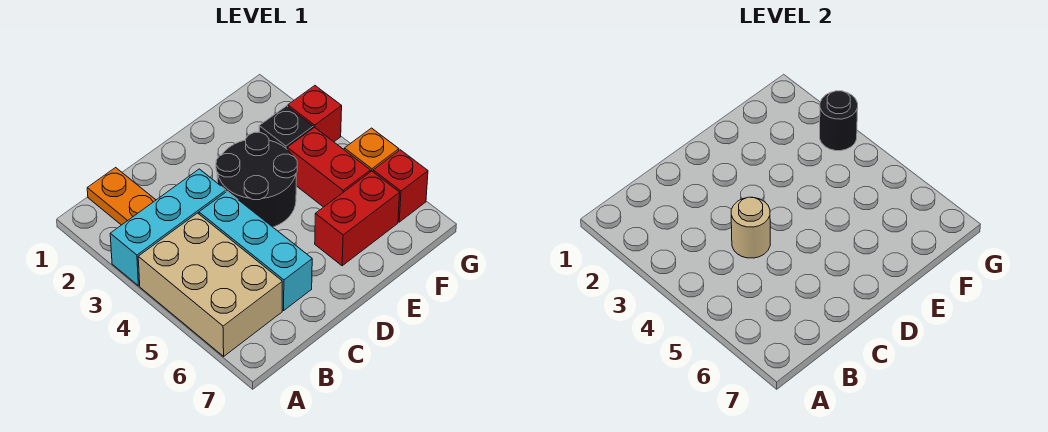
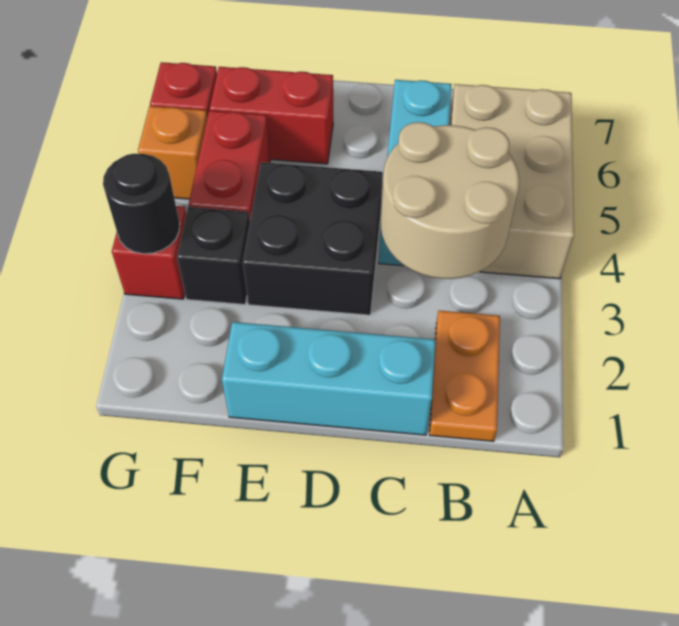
cyan brick A3:C3 level 1 -> cyan brick C1:E1 level 1
tan round brick C4 level 2 -> tan round brick B3:C4 level 2
black round brick D3:E4 level 1 -> black brick D3:E4 level 1

